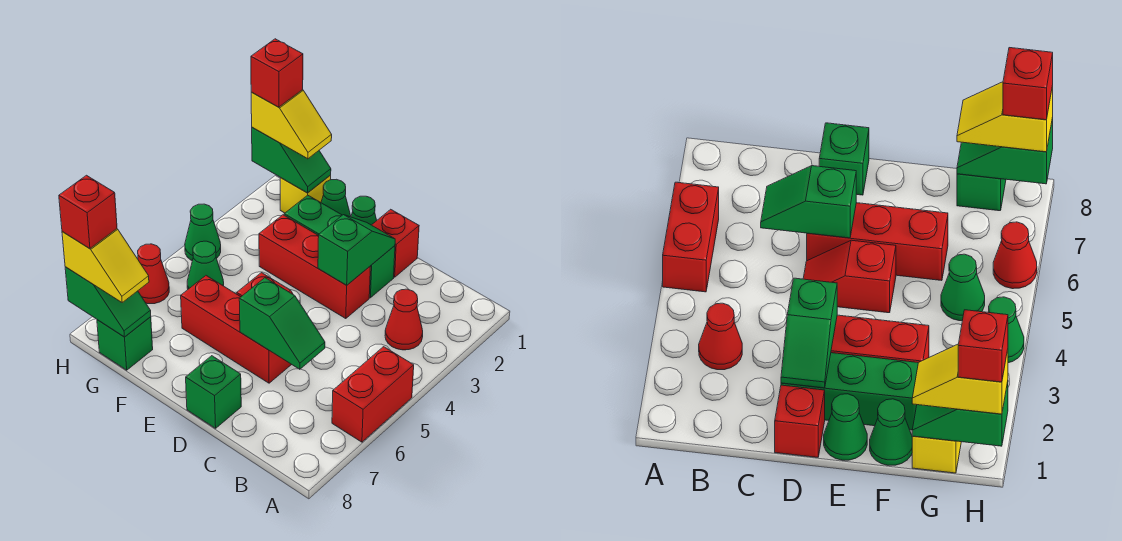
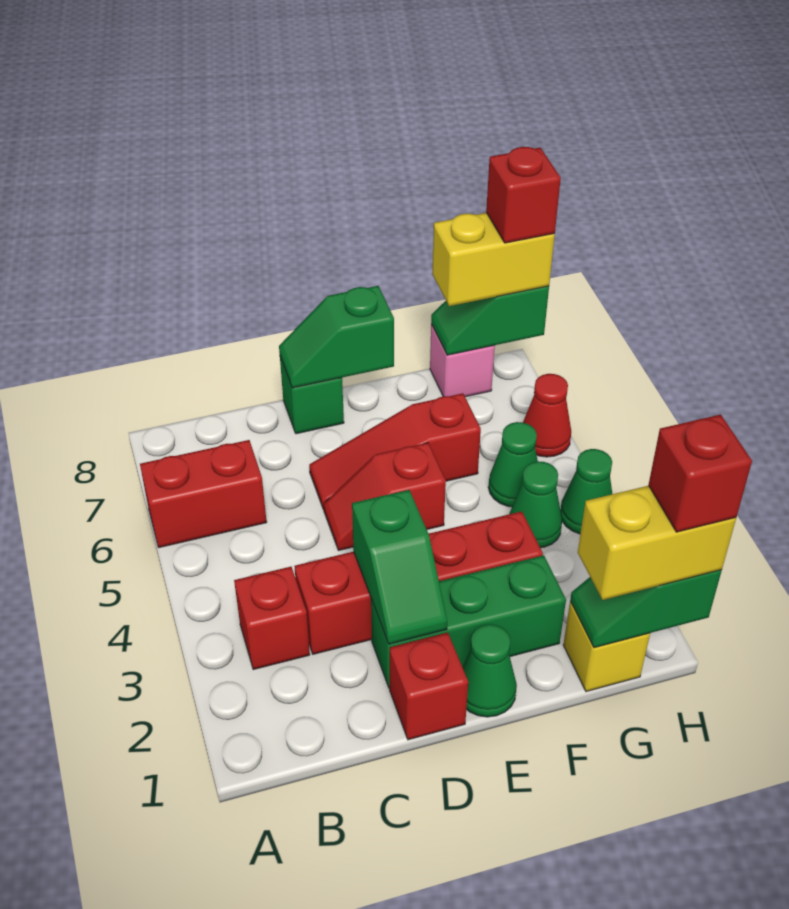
red brick A5:A6 level 1 -> red brick A6:B6 level 1
red cone B3 level 1 -> red brick B3 level 1
green slope C6:D6 level 2 top D -> green slope D8:E8 level 2 top E
red brick D3:F3 level 1 -> red brick C3:F3 level 1
red brick D6:F6 level 1 -> red slope D6:F6 level 1 top F
green cone F1 level 1 -> green cone G4 level 1
yellow slope G1:H1 level 3 top H -> yellow brick G1:H1 level 3
green brick G8 level 1 -> pink brick G8 level 1
yellow slope G8:H8 level 3 top H -> yellow brick G8:H8 level 3

